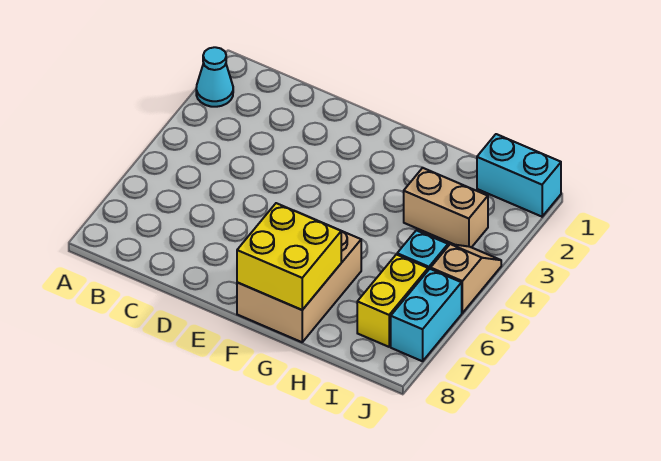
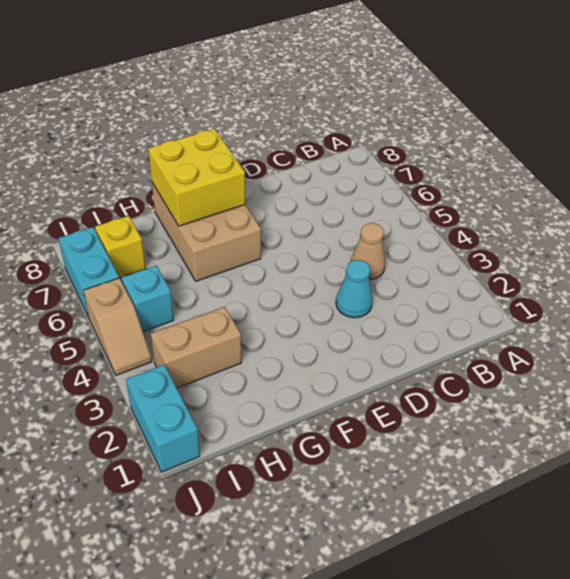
cyan cone A2 level 1 -> cyan cone D3 level 1
none -> tan cone C4 level 1
cyan brick I1:J1 level 1 -> cyan brick J1:J2 level 1
yellow brick I6:I7 level 1 -> yellow brick I7 level 1

